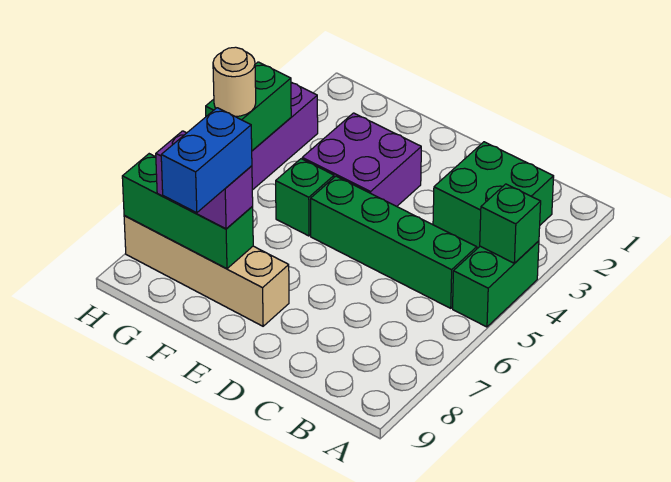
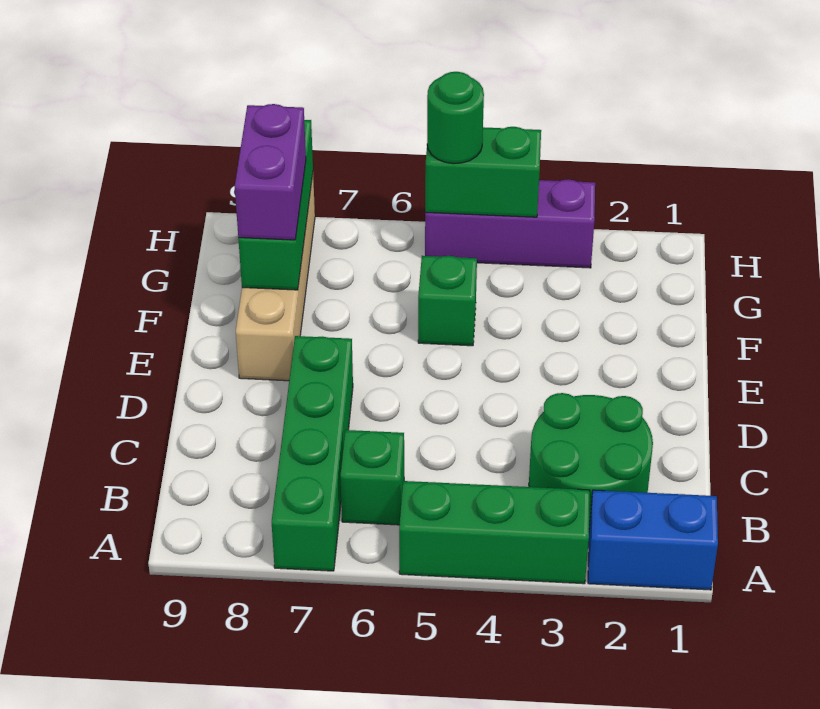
green brick A4:A5 level 1 -> green brick A3:A5 level 1
green brick A4 level 2 -> green brick B6 level 1
green brick B2:C3 level 1 -> green round brick B2:C3 level 1
green brick B5:E5 level 1 -> green brick A7:D7 level 1
purple brick E3:F4 level 1 -> none
blue brick F8:F9 level 4 -> blue brick A1:A2 level 1
tan round brick H5 level 3 -> green round brick H5 level 3

